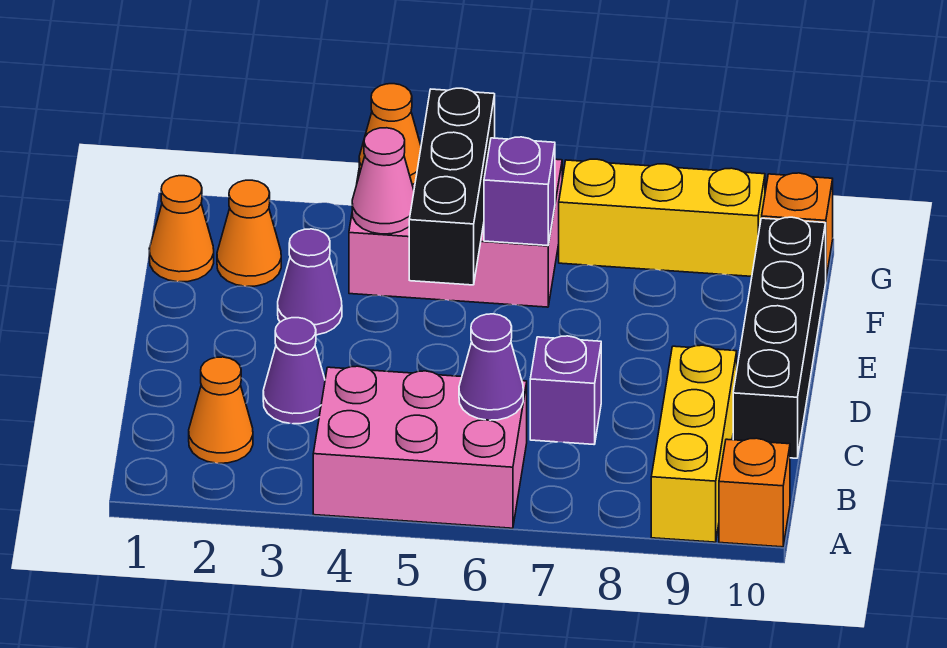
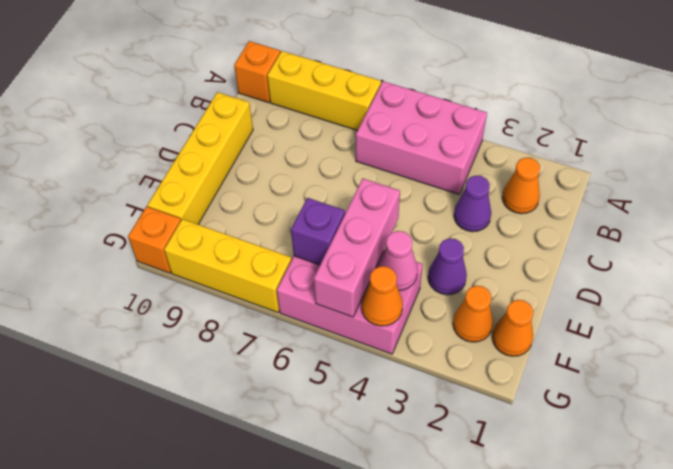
yellow brick A9:C9 level 1 -> yellow brick A7:A9 level 1
purple cone B6 level 2 -> none
purple brick C7 level 1 -> none
black brick C10:F10 level 1 -> yellow brick C10:F10 level 1
black brick E5:G5 level 2 -> pink brick E5:G5 level 2

